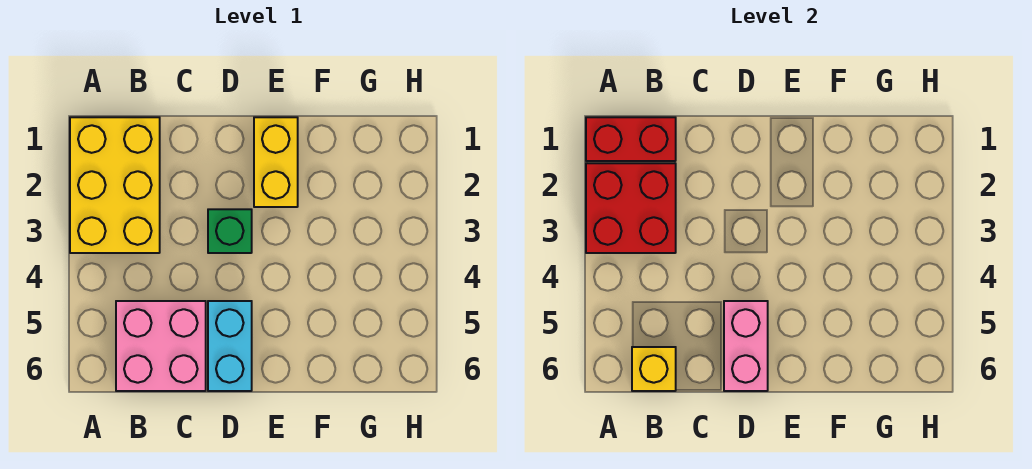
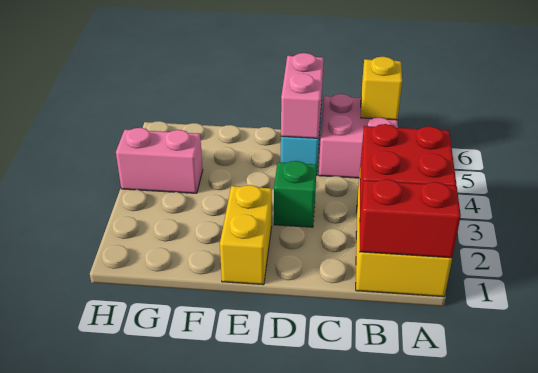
none -> pink brick G4:H4 level 1

